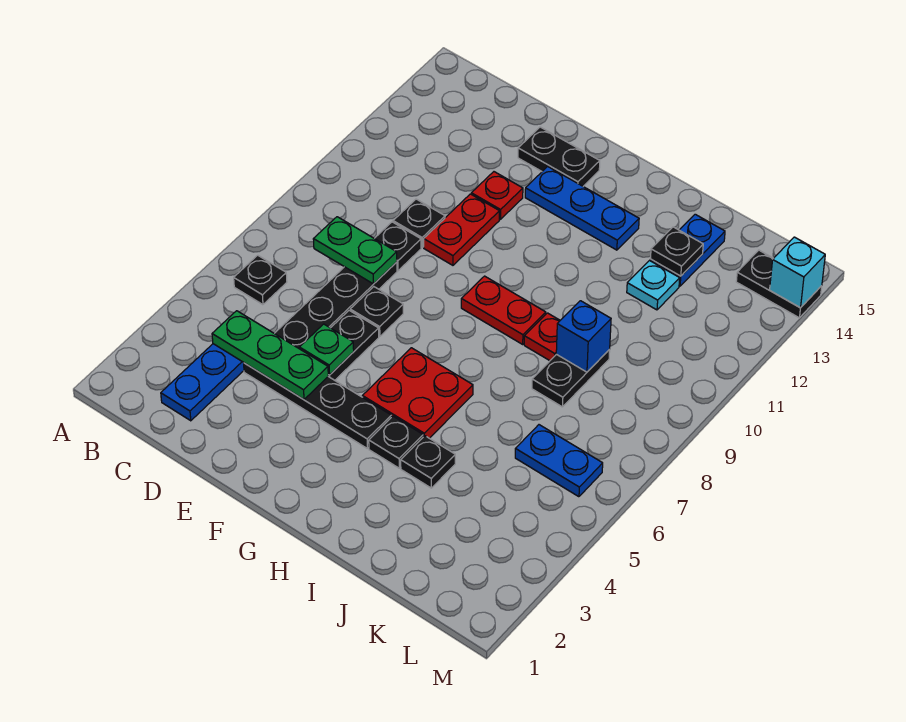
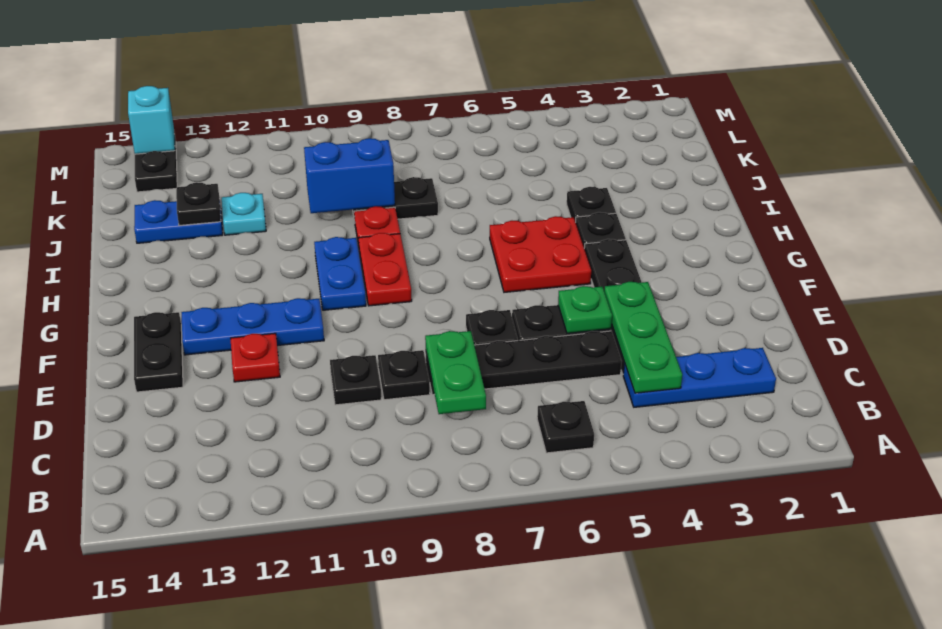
red plate E10:E11 level 1 -> none
blue plate F13:H13 level 1 -> blue plate F11:F13 level 1
blue brick J9 level 2 -> blue brick J9:J10 level 2
blue plate K6:L6 level 1 -> blue plate G10:H10 level 1

